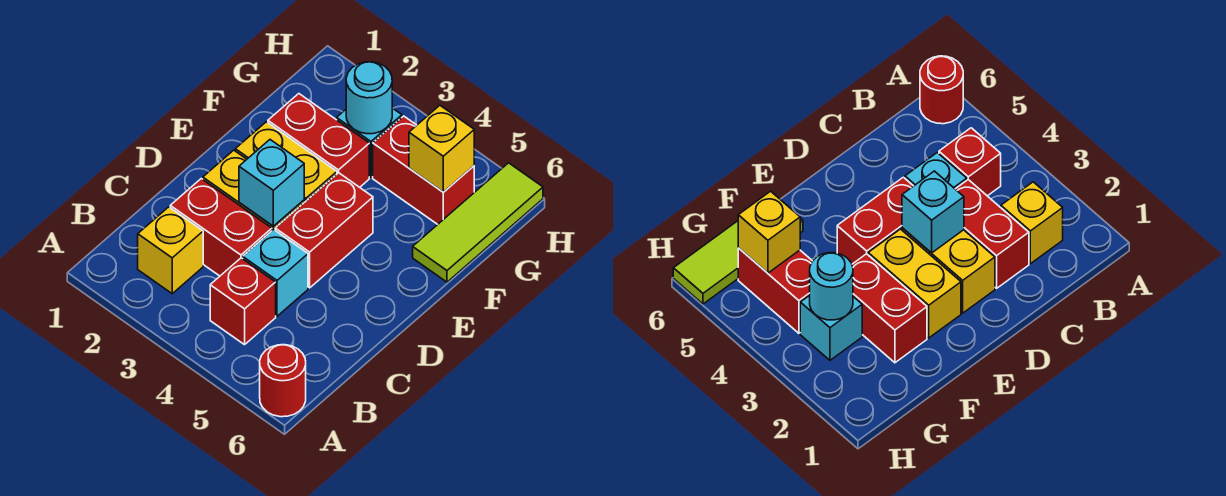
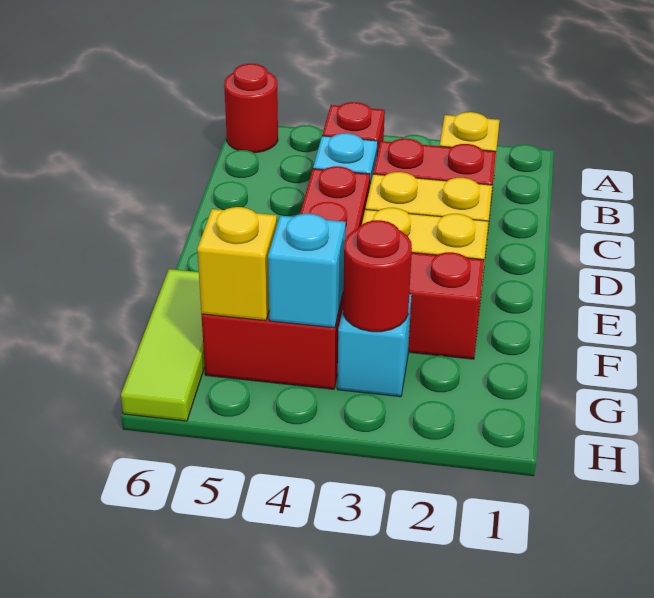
cyan brick D3 level 2 -> cyan brick G4 level 2
cyan round brick G3 level 2 -> red round brick G3 level 2

